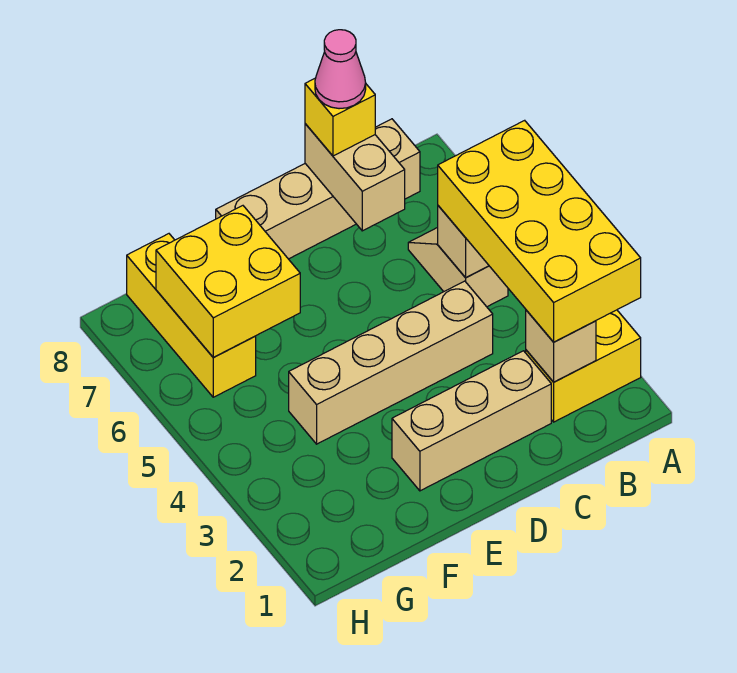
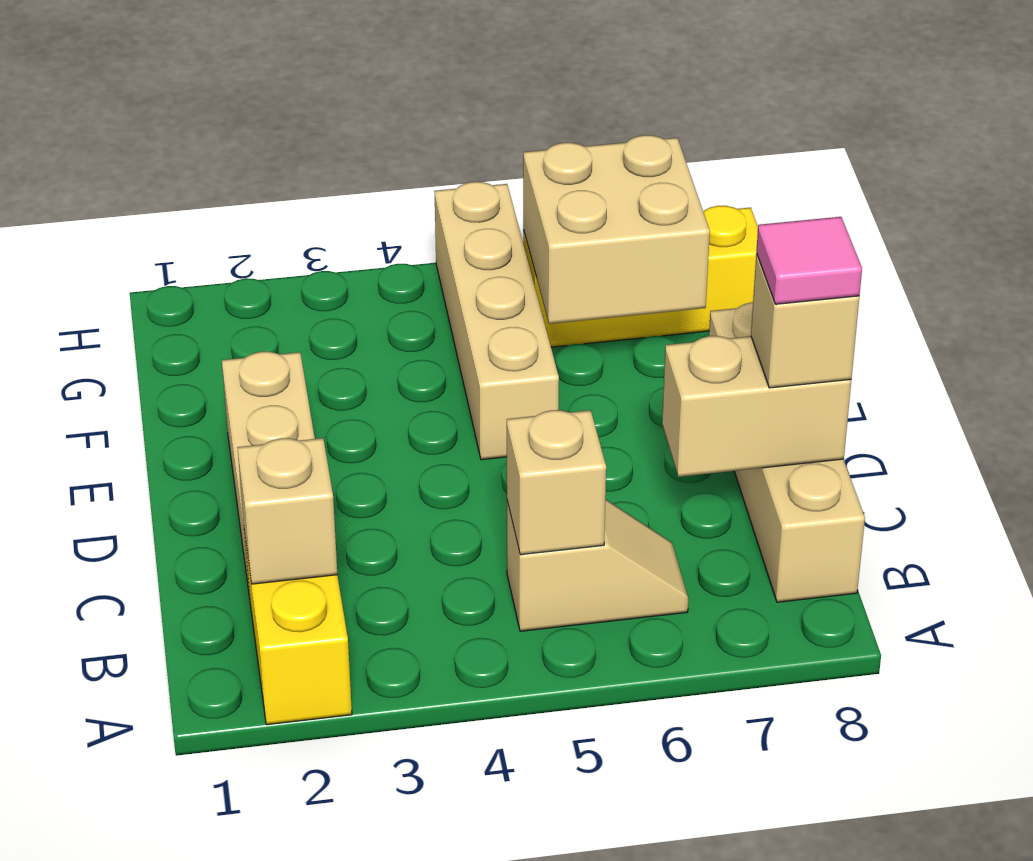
yellow brick A2:B5 level 3 -> none
tan brick C4:F4 level 1 -> tan brick E5:H5 level 1
yellow brick C8 level 3 -> tan brick C8 level 3
pink cone C8 level 4 -> pink tile C8 level 4
yellow brick F6:G7 level 2 -> tan brick F6:G7 level 2

